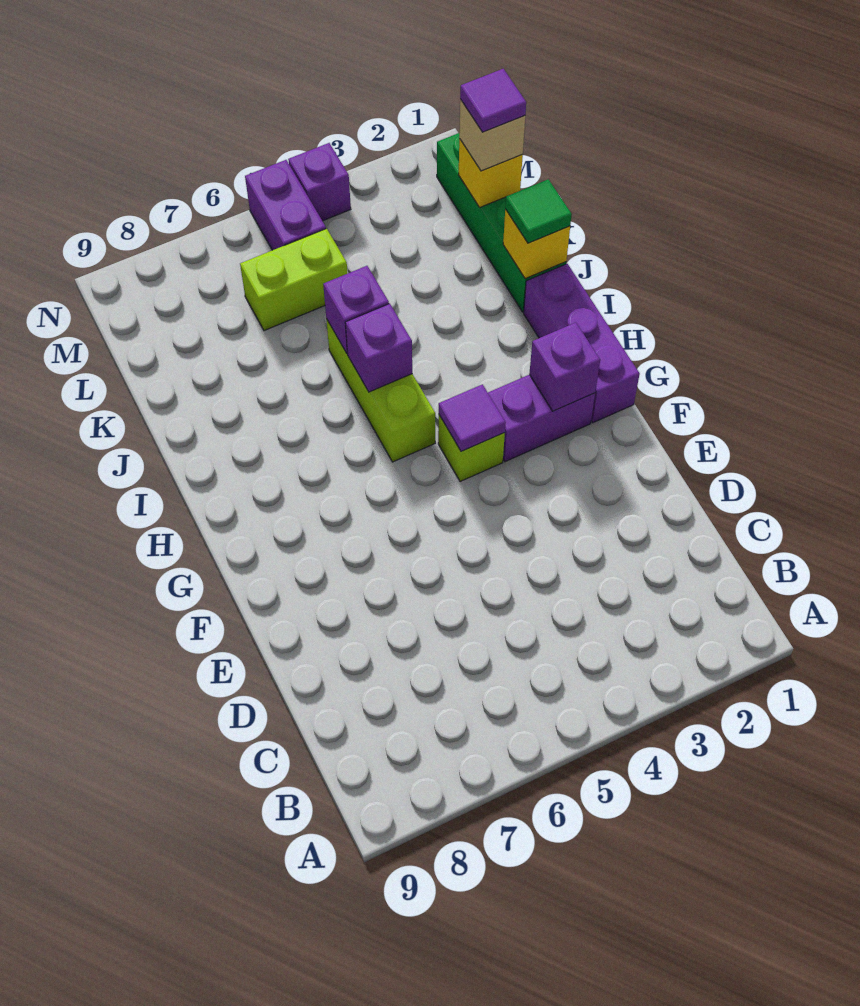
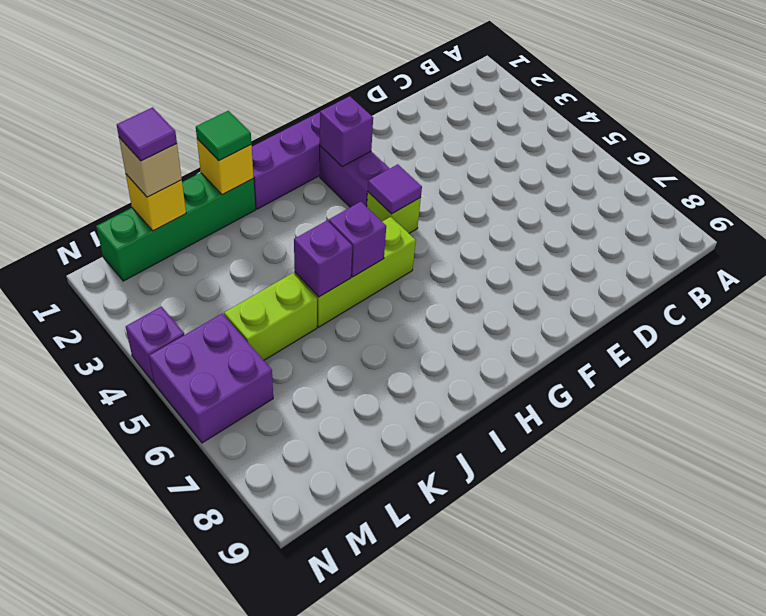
lime brick L5:L6 level 1 -> lime brick K5:L5 level 1
purple brick M5:N5 level 1 -> purple brick M5:N6 level 1

